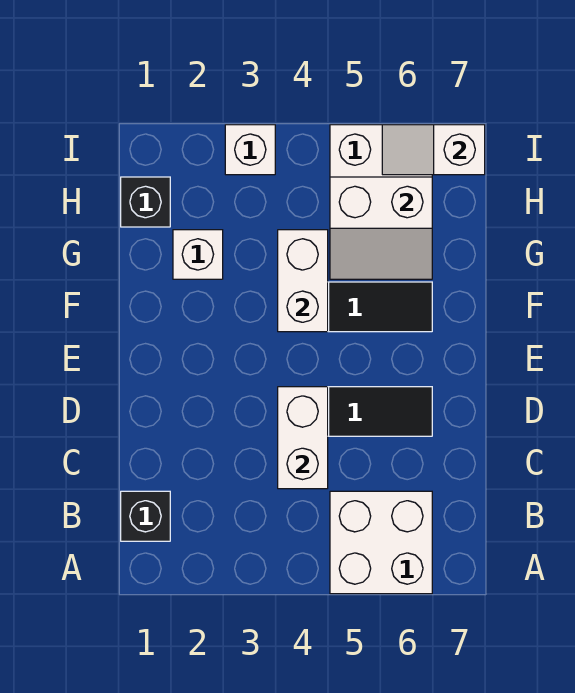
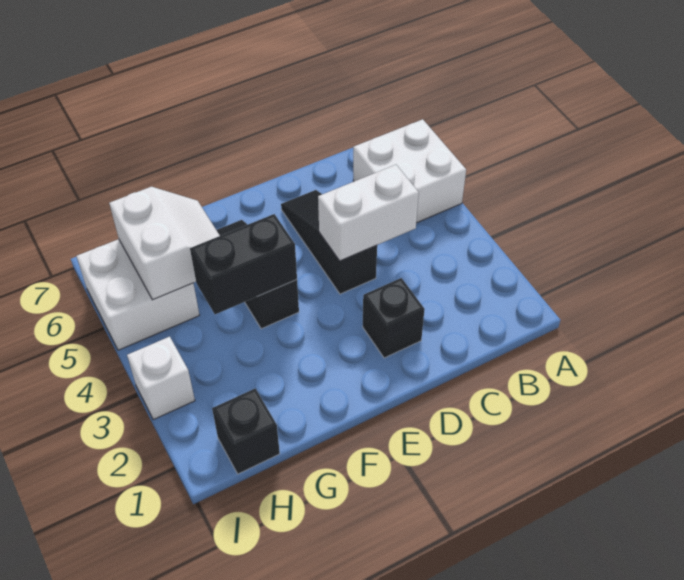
black brick B1 level 1 -> black brick D2 level 1
white brick F4:G4 level 2 -> black brick F4:G4 level 2
white brick G2 level 1 -> none
white slope I6:I7 level 2 top 7 -> none

